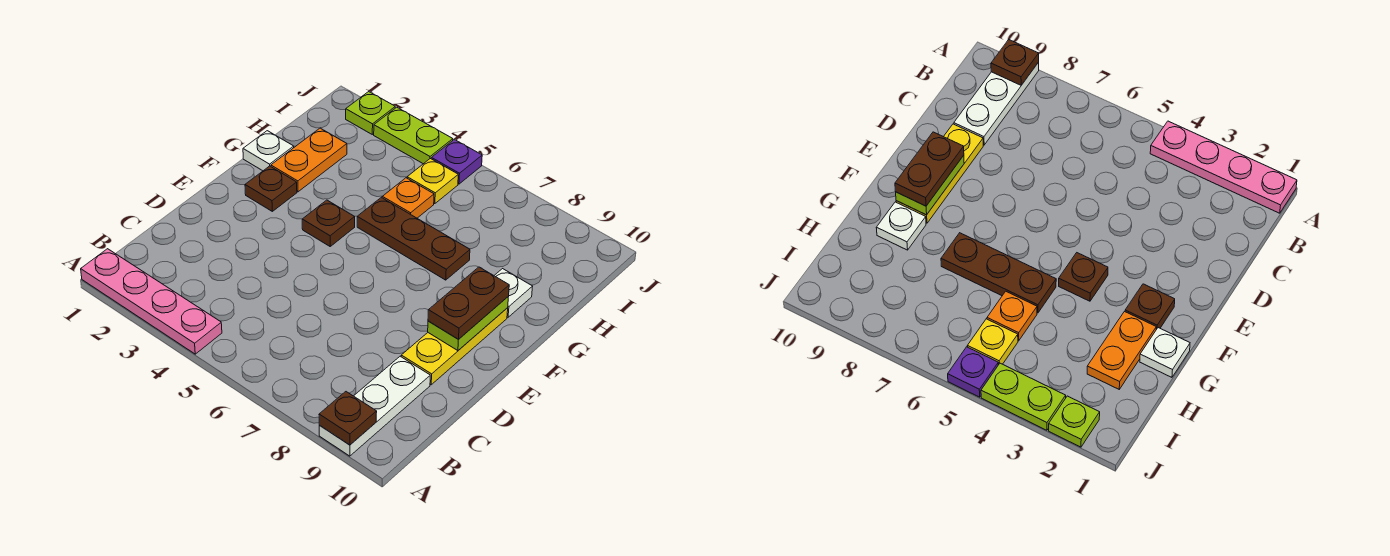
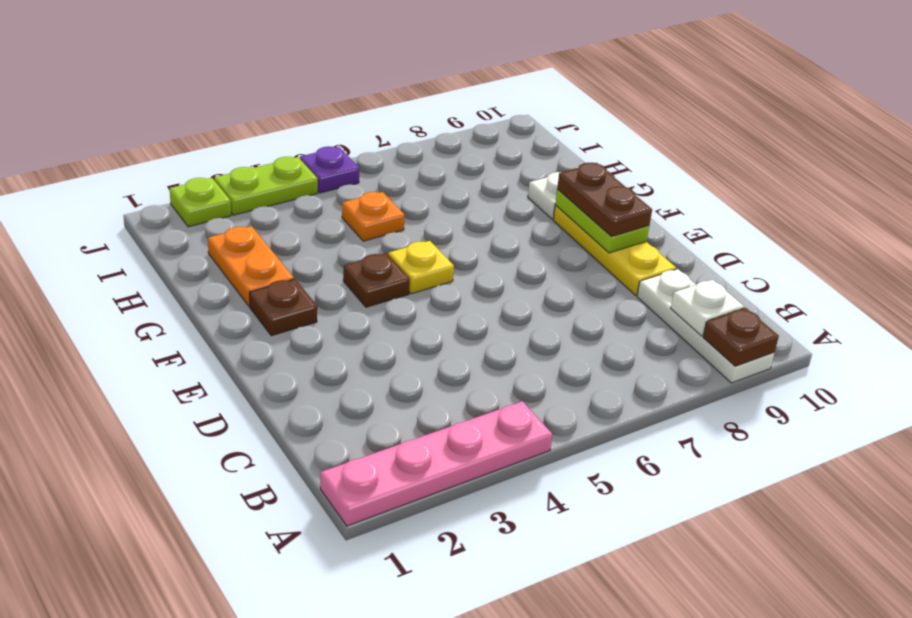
white plate G1 level 1 -> white plate B9 level 2
brown plate G5:G7 level 1 -> none
yellow plate I5 level 1 -> yellow plate F5 level 1

